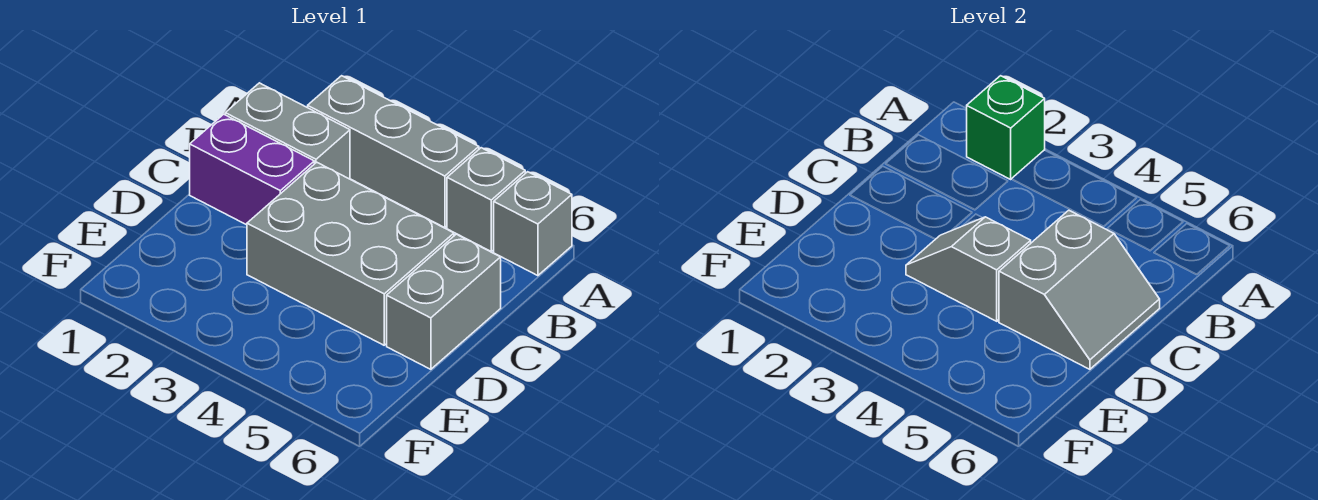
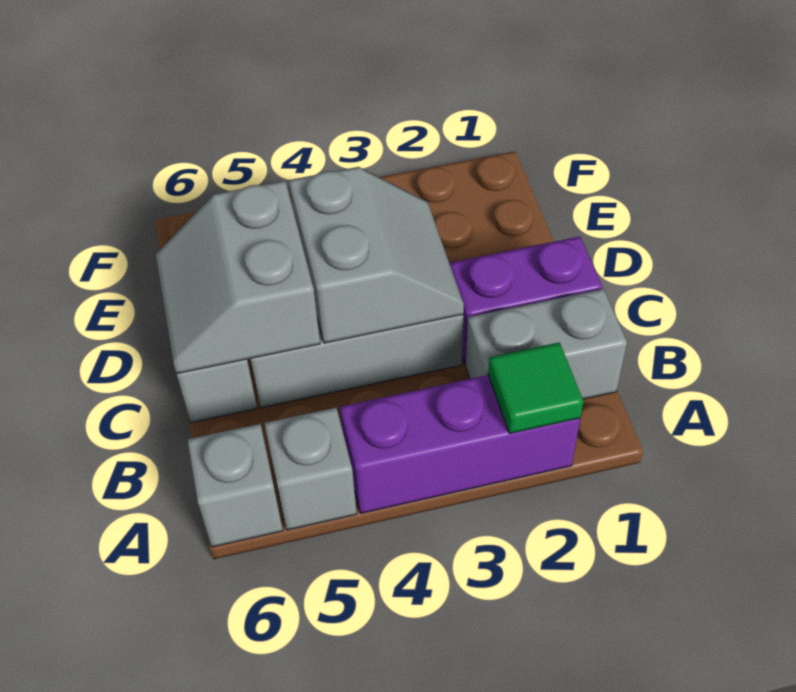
grey brick A2:A4 level 1 -> purple brick A2:A4 level 1
green brick A2 level 2 -> green tile A2 level 2
grey slope D3:D4 level 2 top 4 -> grey slope C3:D4 level 2 top 4

